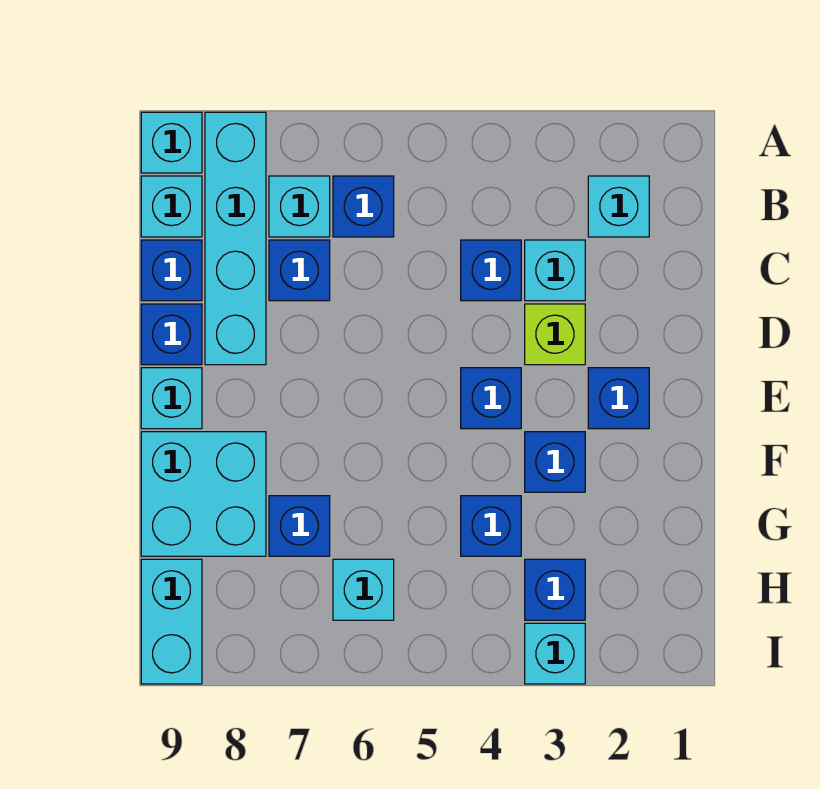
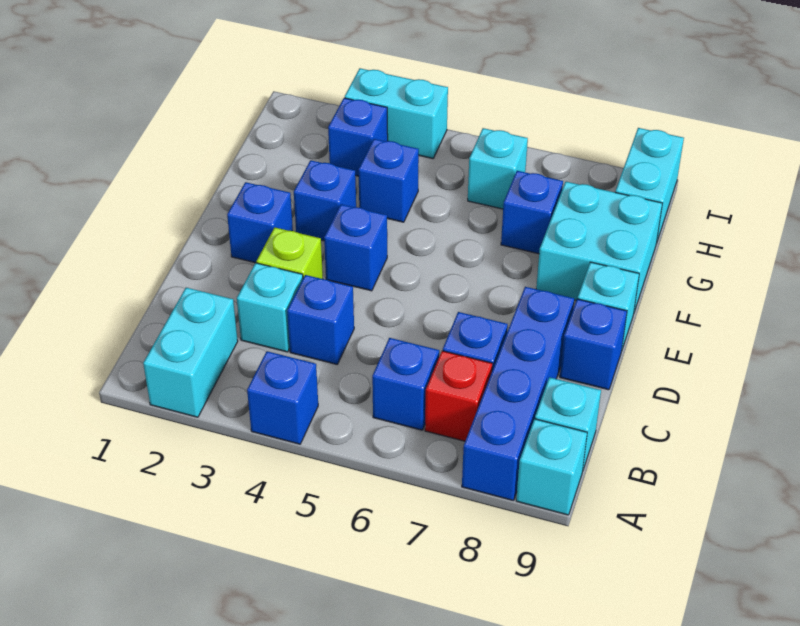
cyan brick A8:D8 level 1 -> blue brick A8:D8 level 1
cyan brick B2 level 1 -> cyan brick A2:B2 level 1
cyan brick B7 level 1 -> red brick B7 level 1
blue brick C9 level 1 -> blue brick A4 level 1
cyan brick I3 level 1 -> cyan brick I3:I4 level 1

